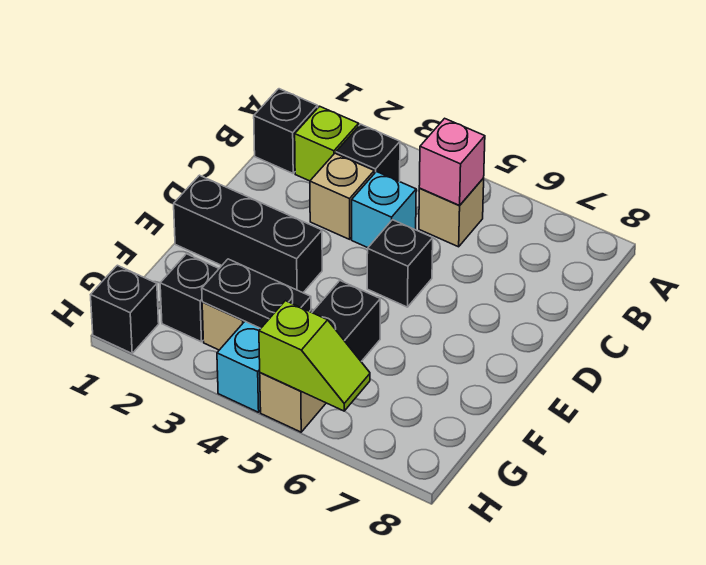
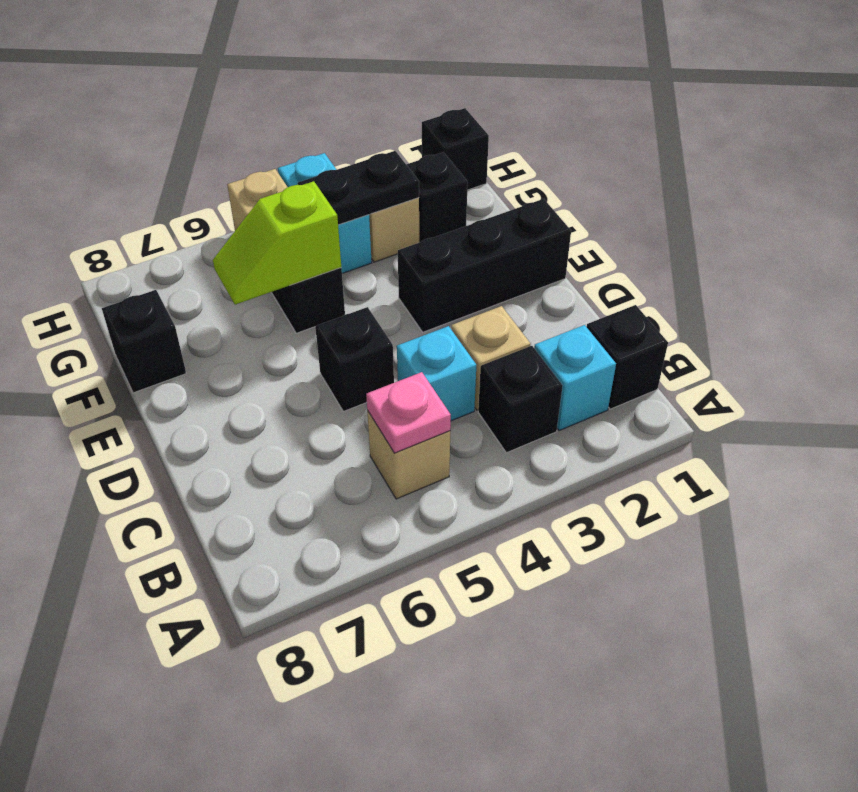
lime brick B2 level 1 -> cyan brick B2 level 1
pink brick B5 level 2 -> pink plate B5 level 2
none -> black brick F8 level 1
lime slope H5:H6 level 2 top 5 -> lime slope F5:F6 level 2 top 5

